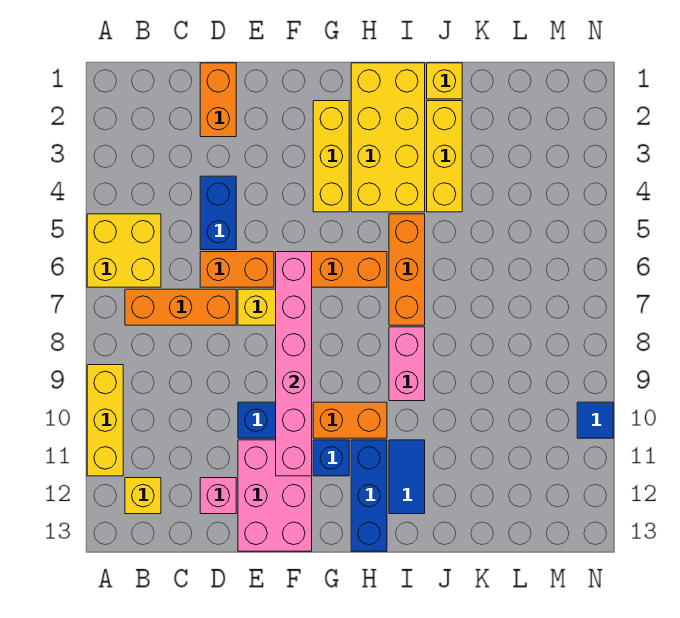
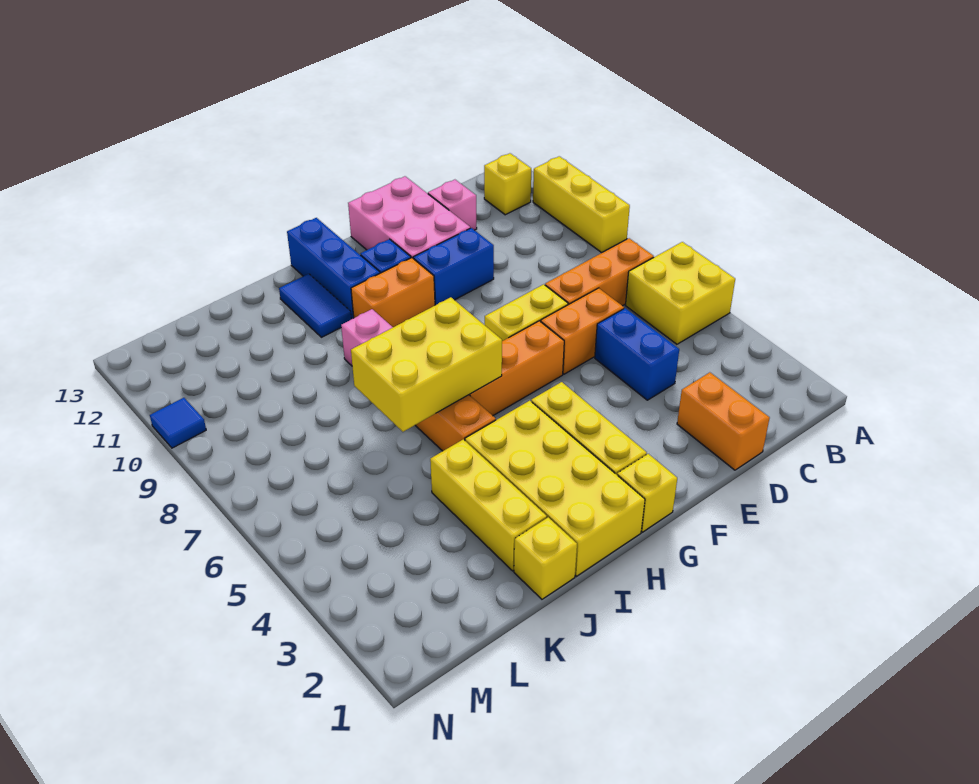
pink brick F6:F11 level 2 -> none
none -> yellow brick G1 level 1
none -> yellow brick H6:J7 level 2

